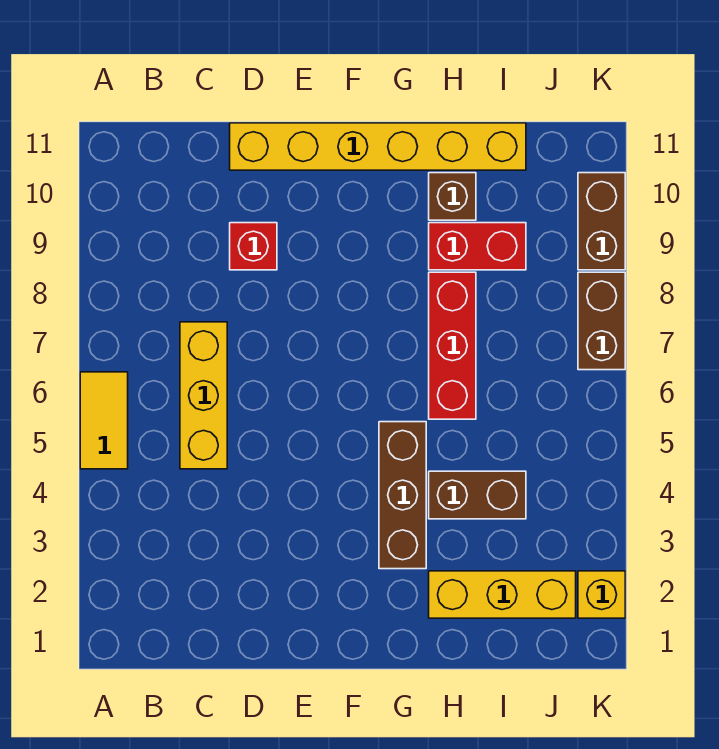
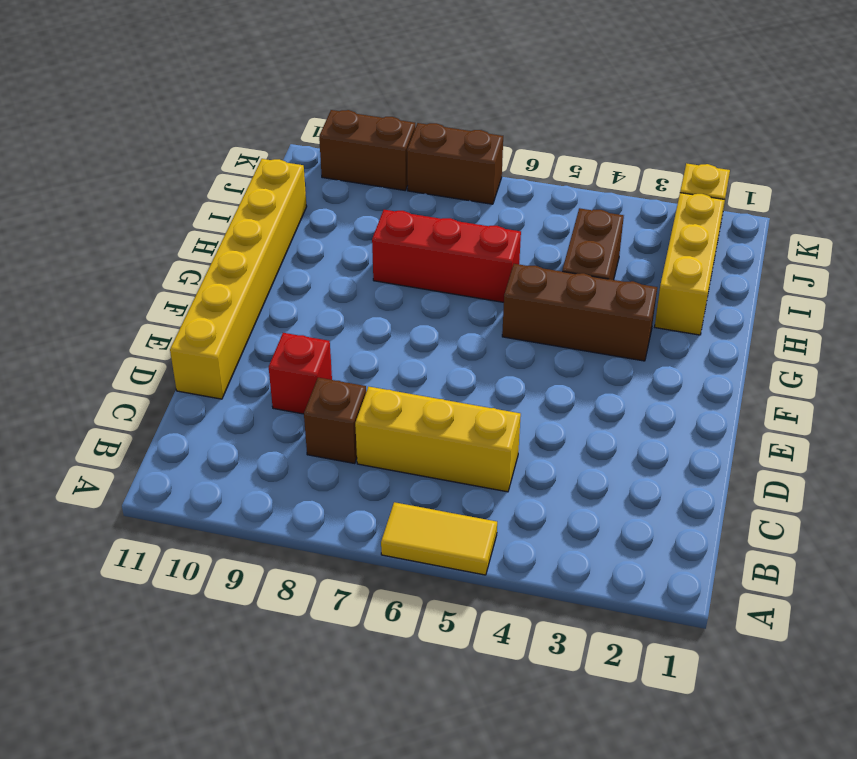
red brick H9:I9 level 1 -> none
brown brick H10 level 1 -> brown brick C8 level 1

